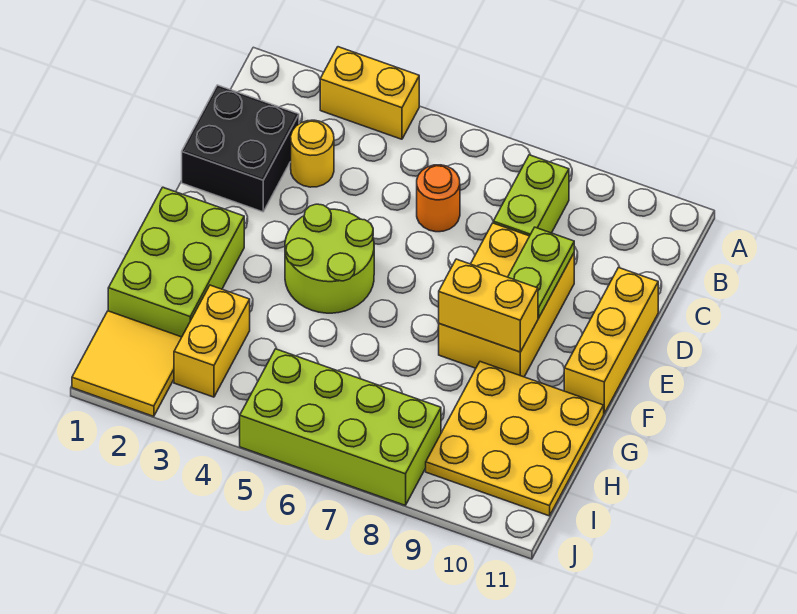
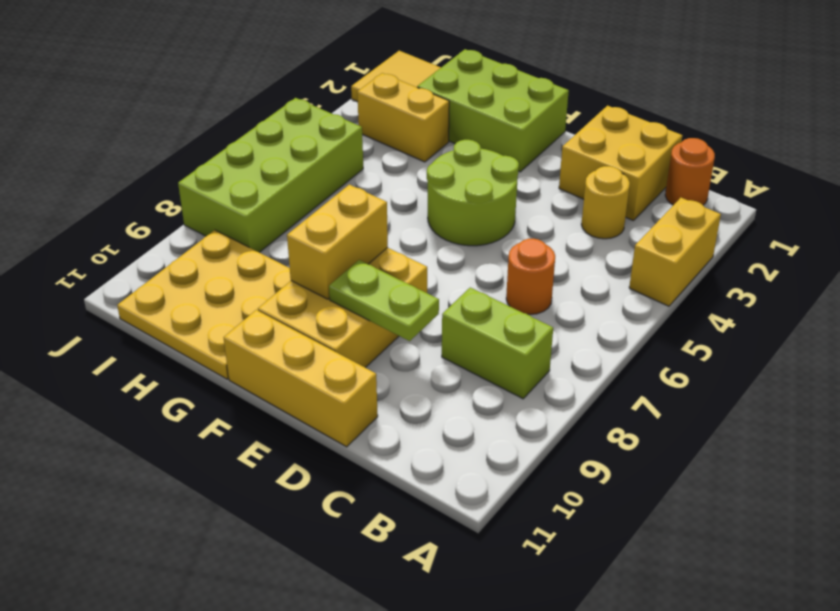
none -> orange round brick B1 level 1
black brick C1:D2 level 1 -> yellow brick C1:D2 level 1
yellow brick D8:F9 level 1 -> yellow brick E8:F10 level 1

